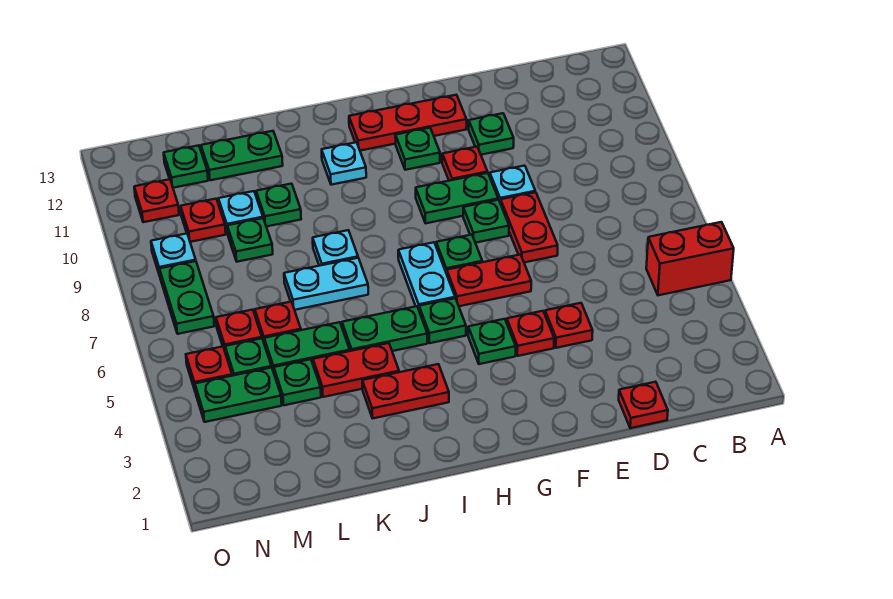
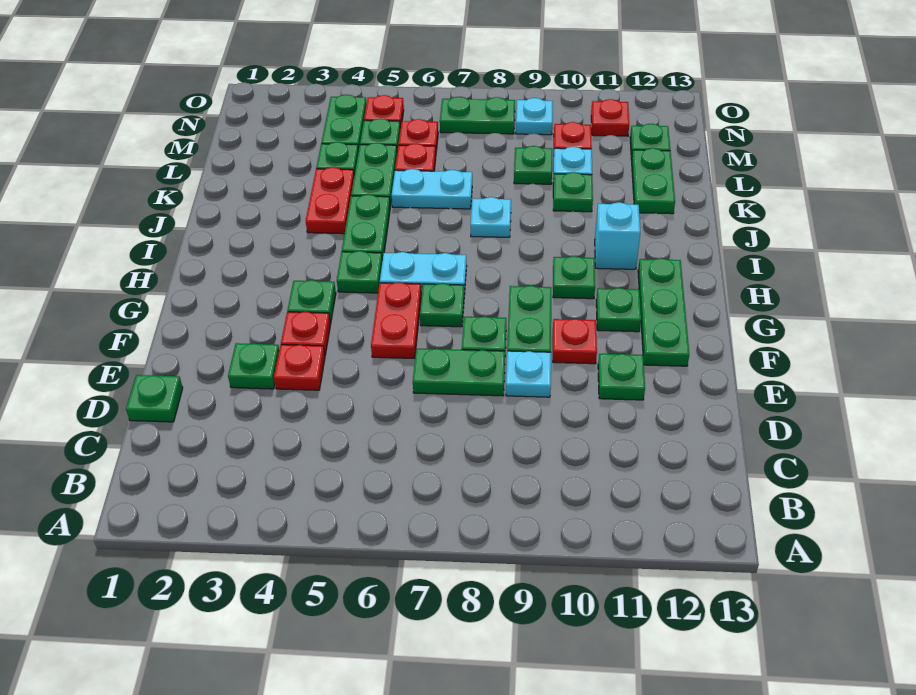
red brick A5:B5 level 1 -> none
red plate D1 level 1 -> green plate D1 level 1
none -> green plate E3 level 1
red plate E7:E8 level 1 -> green plate E7:E8 level 1
red plate F12:H12 level 1 -> green plate F12:H12 level 1
none -> green plate H10 level 1
red plate I3:J3 level 1 -> none
cyan plate I11 level 1 -> cyan brick I11 level 1
cyan plate J7:K7 level 1 -> cyan plate K6:K7 level 1

